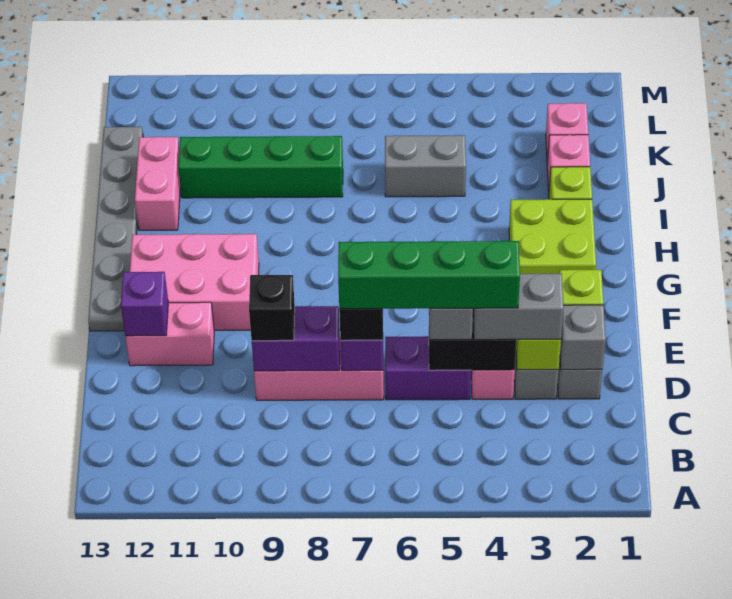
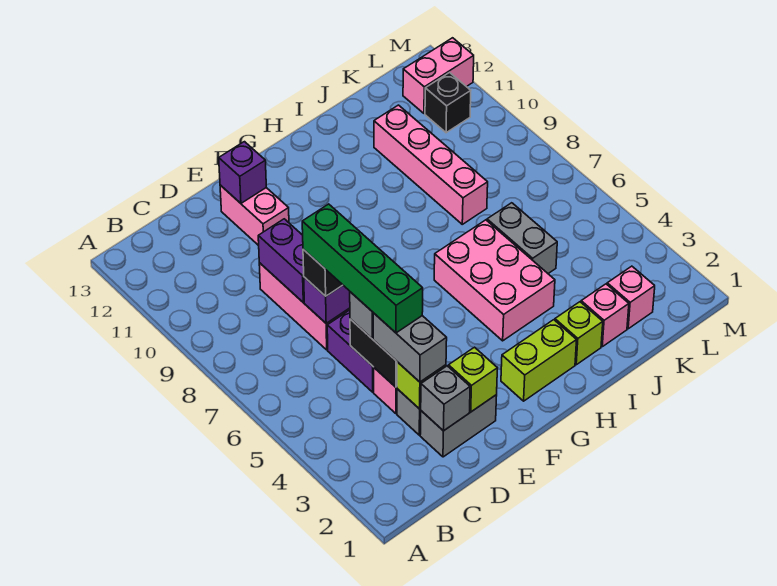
black brick D9 level 3 -> black brick L11 level 1
pink brick F10:G12 level 1 -> pink brick H4:I6 level 1
grey plate F13:K13 level 1 -> none
lime brick G2:H3 level 1 -> lime brick G2:H2 level 1
pink brick I12:J12 level 1 -> pink brick L12:M12 level 1
green brick J8:J11 level 1 -> pink brick J8:J11 level 1

